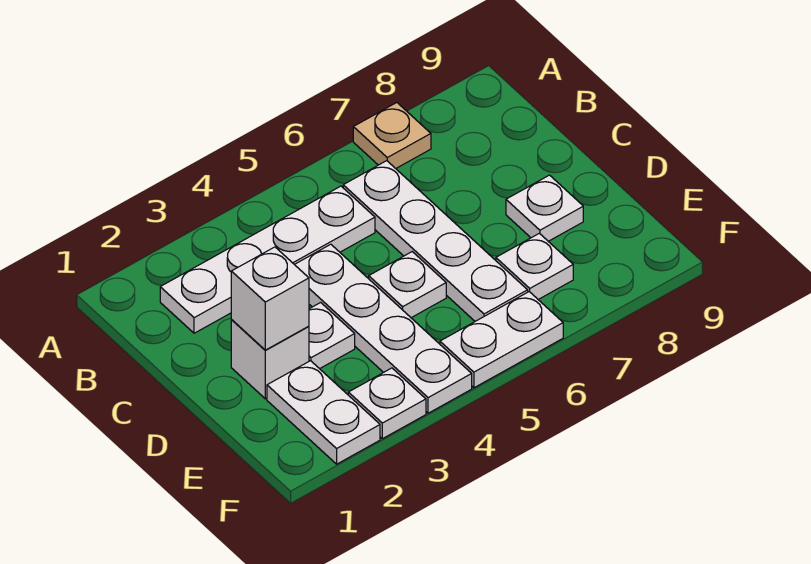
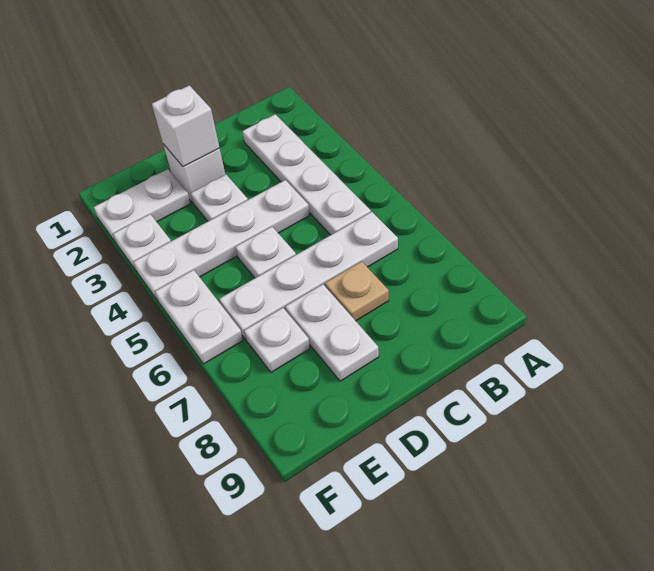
tan plate A7 level 1 -> tan plate C7 level 1
white plate D8 level 1 -> white plate D7:D8 level 1

